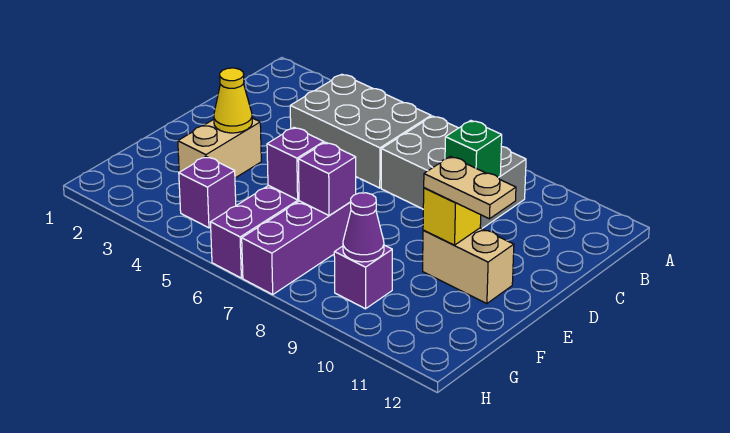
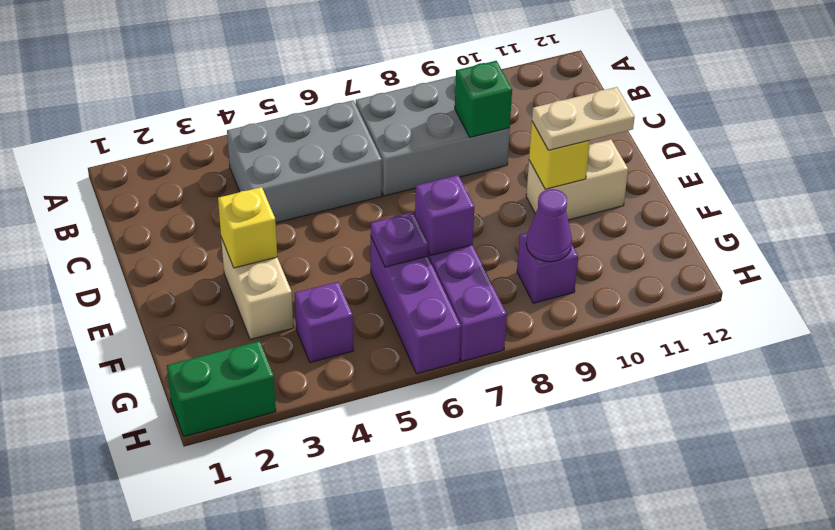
yellow cone E3 level 2 -> yellow brick E3 level 2
purple brick F6 level 2 -> purple plate F6 level 2
none -> green brick H1:H2 level 1

